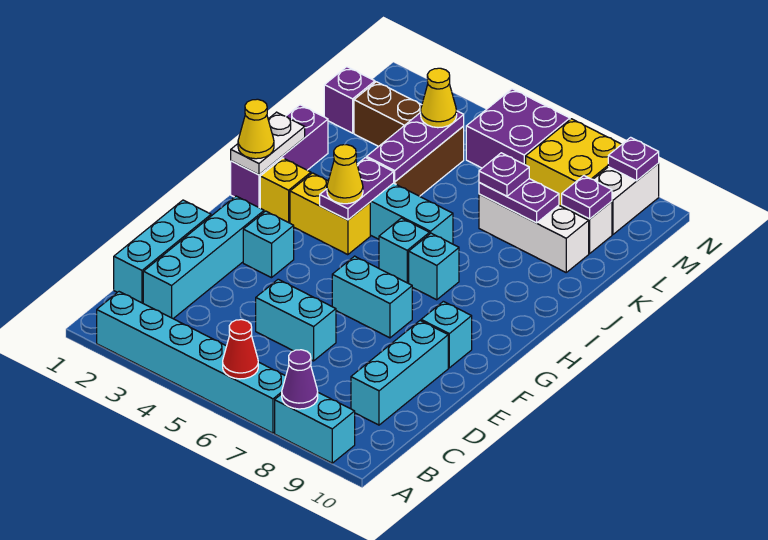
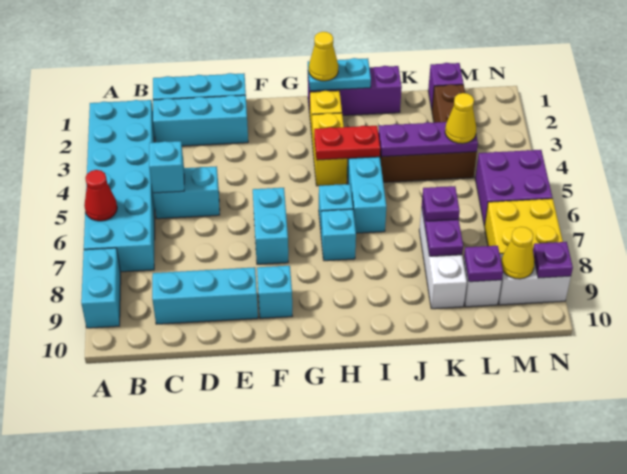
cyan brick A2:A7 level 1 -> cyan brick A2:B7 level 1
purple cone A8 level 2 -> none
cyan brick C2:F2 level 1 -> cyan brick C2:E2 level 1
cyan brick D5:D6 level 1 -> cyan brick C5:D5 level 1
cyan brick F3 level 1 -> cyan brick C5 level 2
white plate H1:I1 level 2 -> cyan plate H1:I1 level 2
purple plate H4:I4 level 2 -> red plate H4:I4 level 2
yellow cone H4 level 3 -> yellow cone M9 level 2

